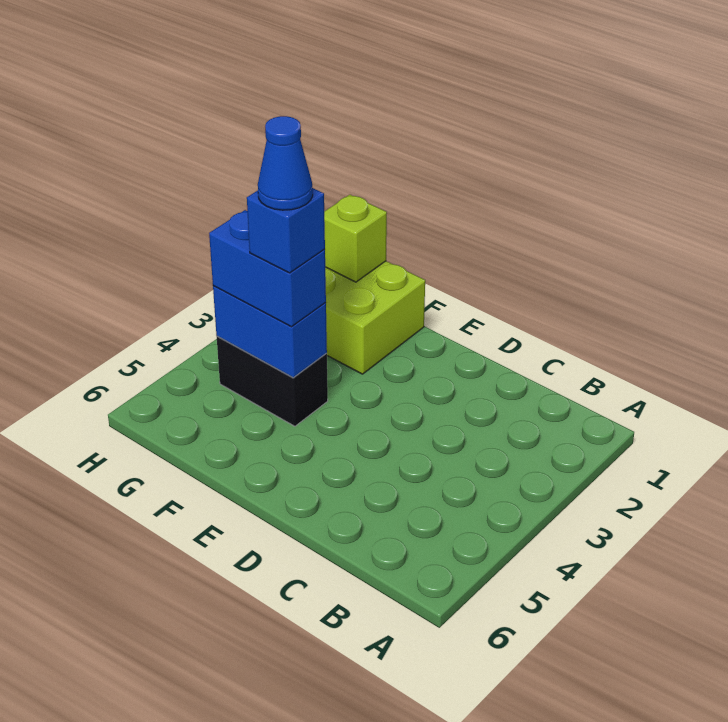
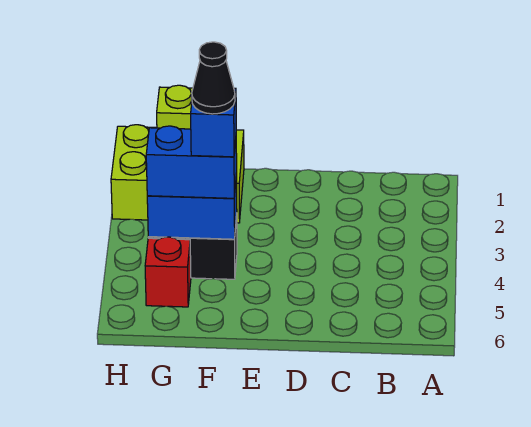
blue cone F4 level 5 -> black cone F4 level 5
none -> red brick G5 level 1

